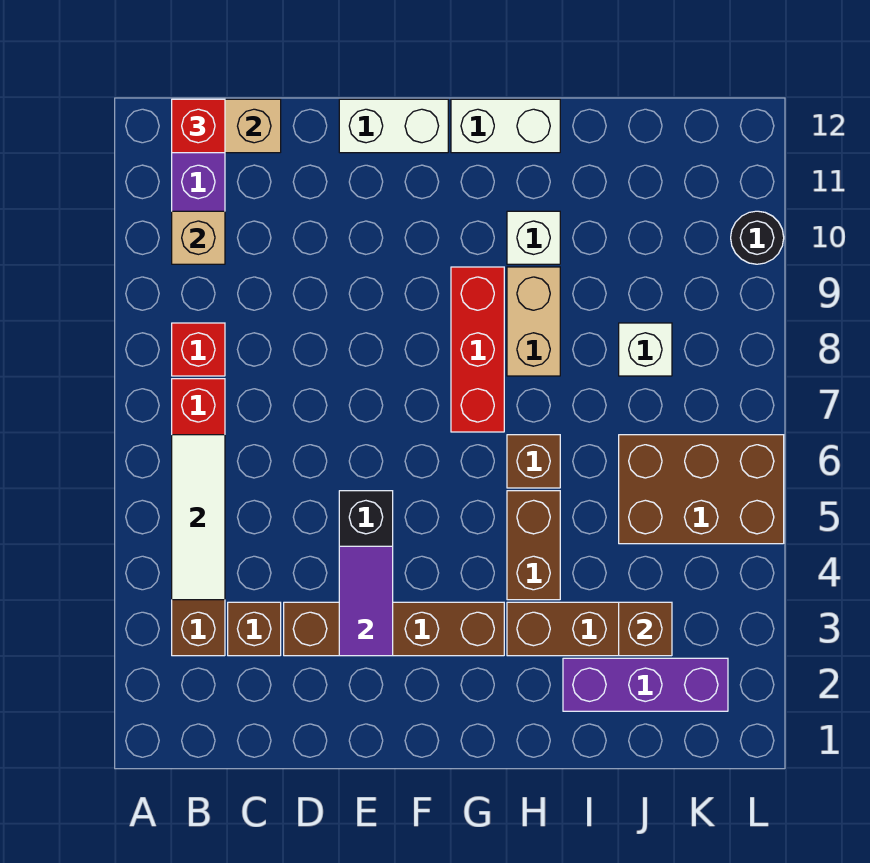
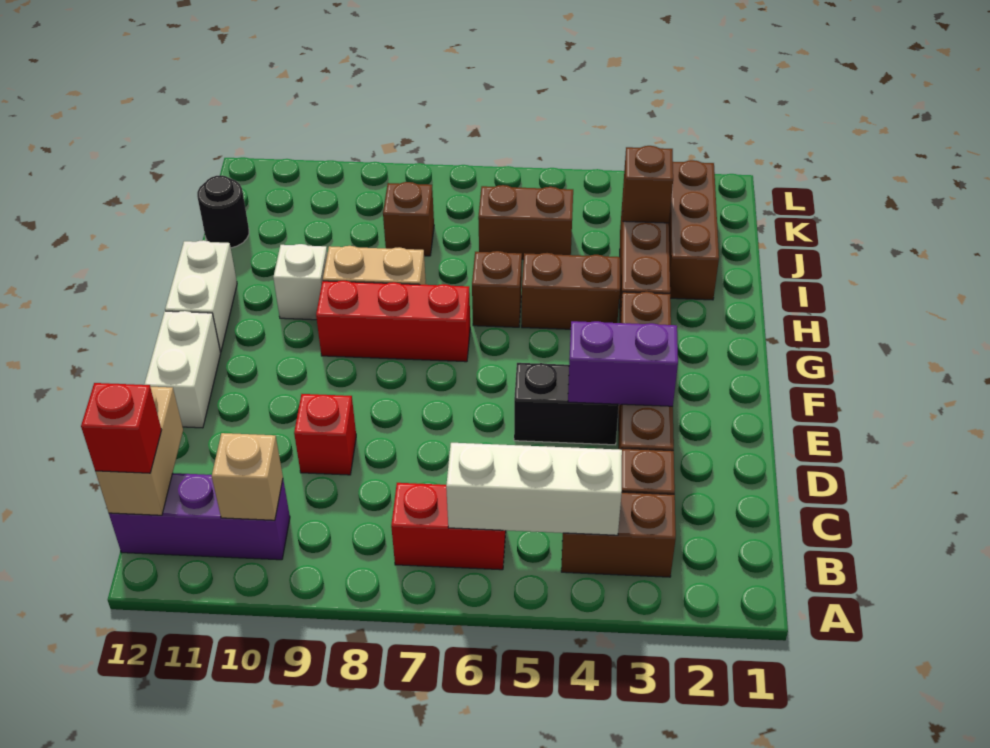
white tile B4:B6 level 2 -> white brick B4:B6 level 2
red brick B8 level 1 -> red brick D9 level 1
purple tile E3:E4 level 2 -> purple brick E3:E4 level 2
purple brick I2:K2 level 1 -> brown brick I2:K2 level 1
brown brick J5:L6 level 1 -> brown brick J5:J6 level 1
white brick J8 level 1 -> brown brick J8 level 1
black round brick L10 level 1 -> black round brick J12 level 1

